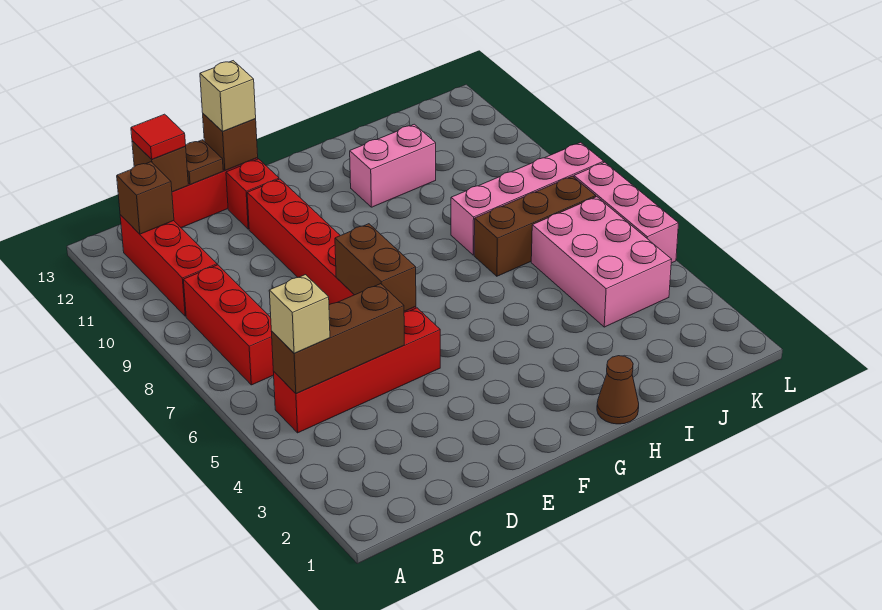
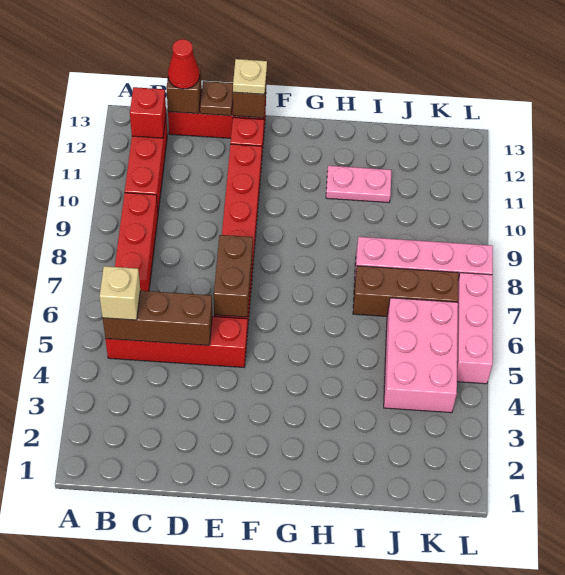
brown brick B12 level 2 -> red brick B12 level 2
red tile C13 level 3 -> red cone C13 level 3
tan brick E13 level 3 -> tan plate E13 level 3
brown cone H1 level 1 -> none
pink brick H11:I11 level 1 -> pink plate H11:I11 level 1

